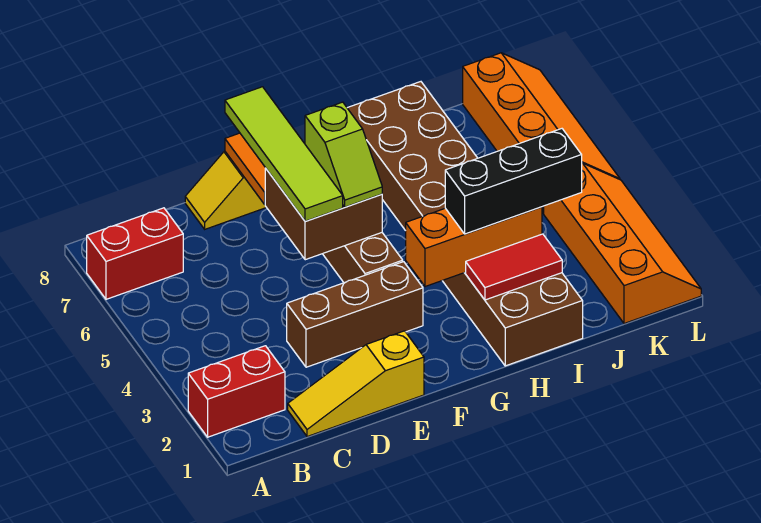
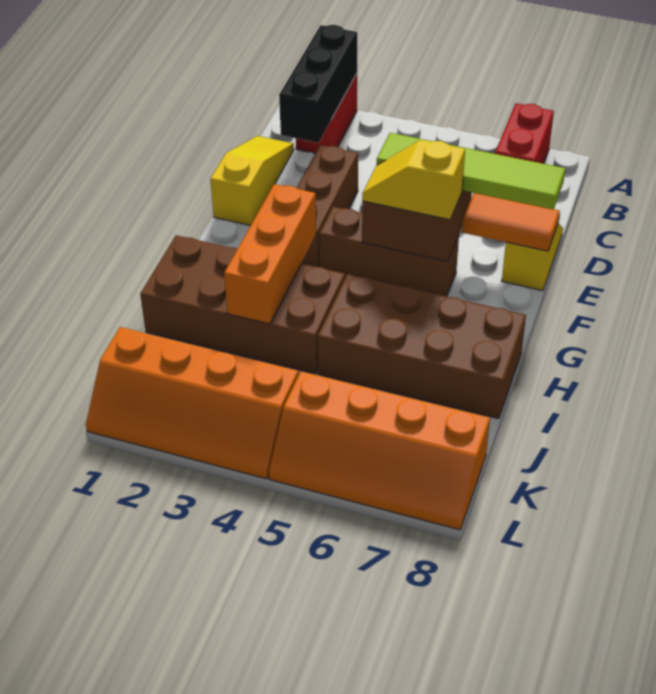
lime slope F5:F6 level 3 top 6 -> yellow slope F5:F6 level 3 top 6
red tile H2:I2 level 2 -> none
black brick H3:J3 level 3 -> black brick A2:C2 level 2

